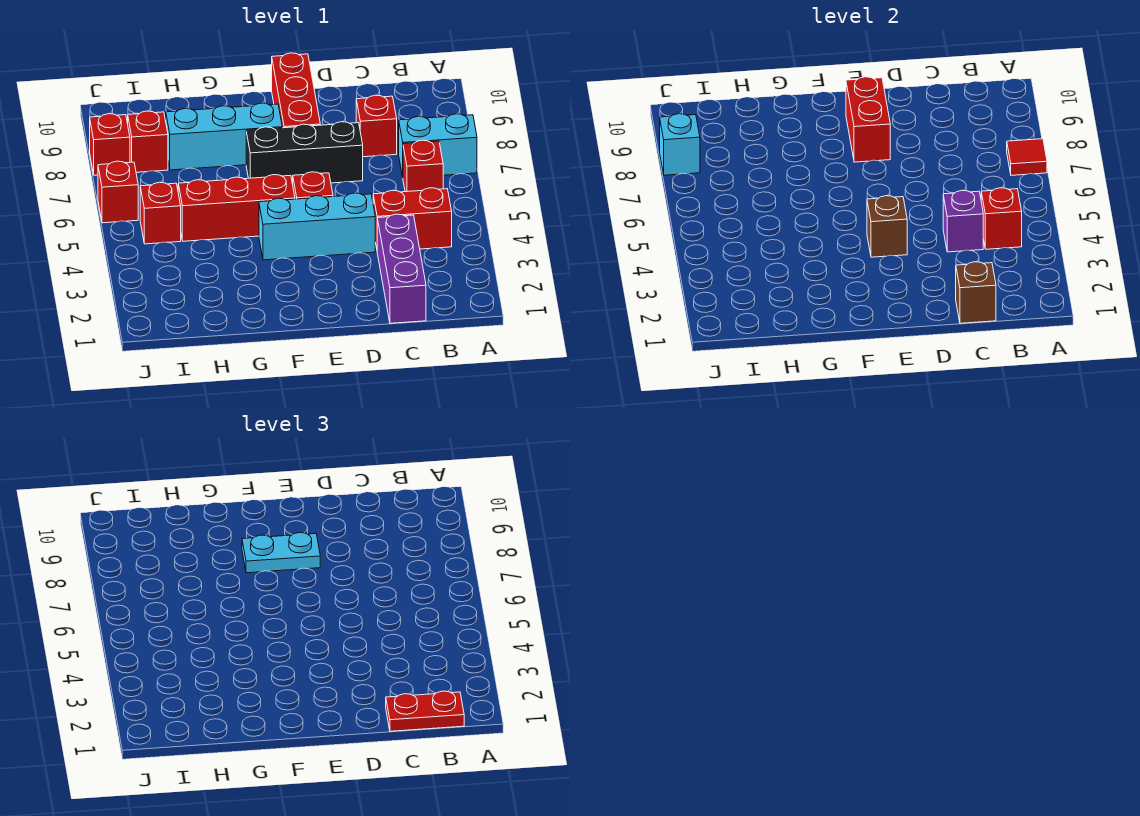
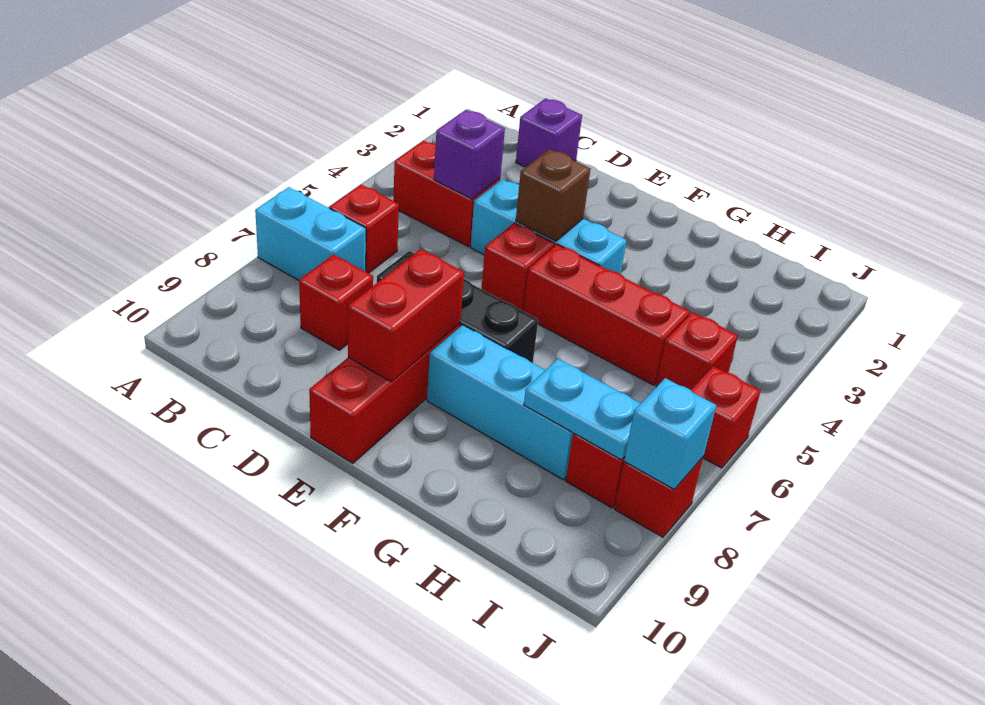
red tile A7 level 2 -> none
red plate B1:C1 level 3 -> none
red brick B4 level 2 -> none
purple brick C1:C3 level 1 -> purple brick C1 level 1
brown brick C1 level 2 -> none
cyan plate E8:F8 level 3 -> cyan plate H8:I8 level 2

